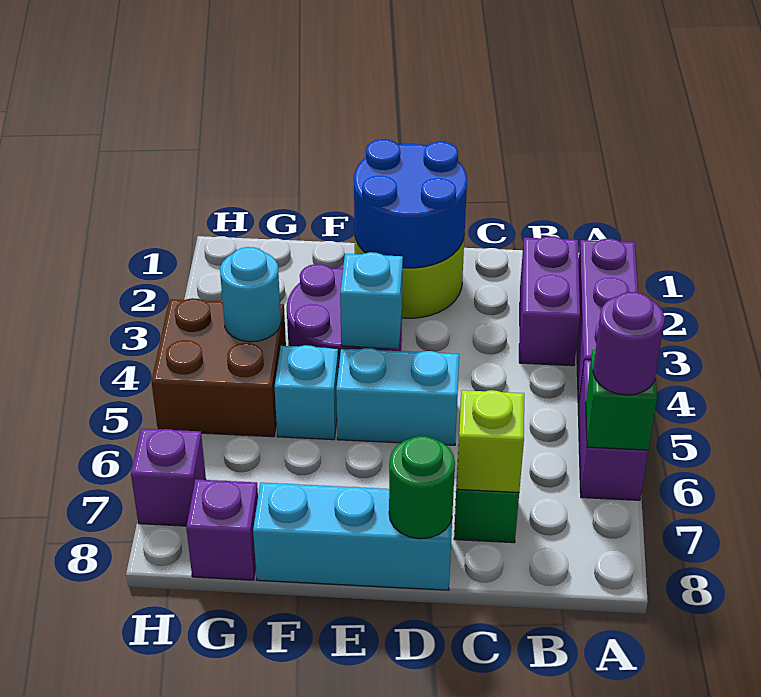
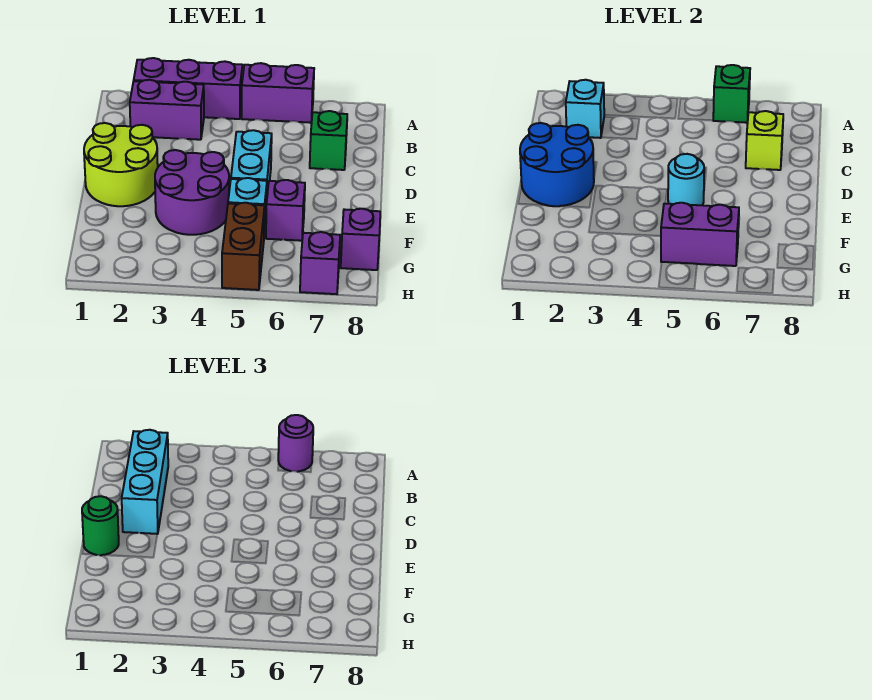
cyan brick D8:F8 level 1 -> cyan brick B2:D2 level 3
green round brick D8 level 2 -> green round brick E1 level 3
cyan brick E4 level 2 -> cyan brick B2 level 2
none -> purple brick F6 level 1
brown brick G4:H5 level 1 -> brown brick G5:H5 level 1
cyan round brick G4 level 2 -> cyan round brick E5 level 2
none -> purple brick G5:G6 level 2

